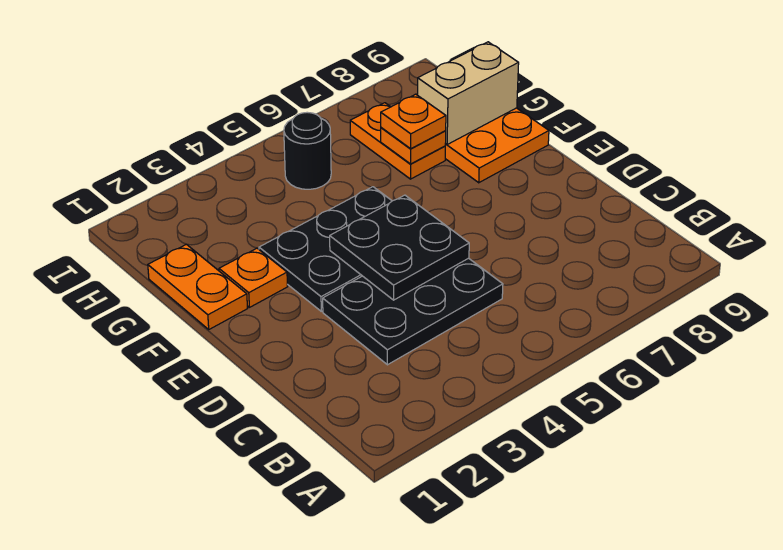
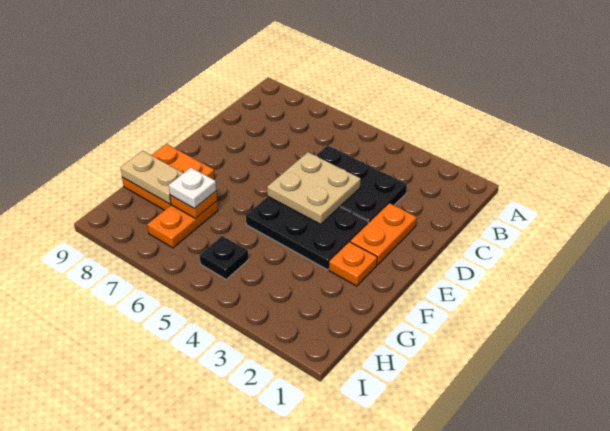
black plate D4:E5 level 2 -> tan plate D4:E5 level 2
orange plate F1:G1 level 1 -> orange plate D2:E2 level 1
orange plate G7 level 3 -> white plate G7 level 3
tan brick G8:G9 level 2 -> tan plate G8:G9 level 2
black round brick H5 level 1 -> black plate H5 level 1

